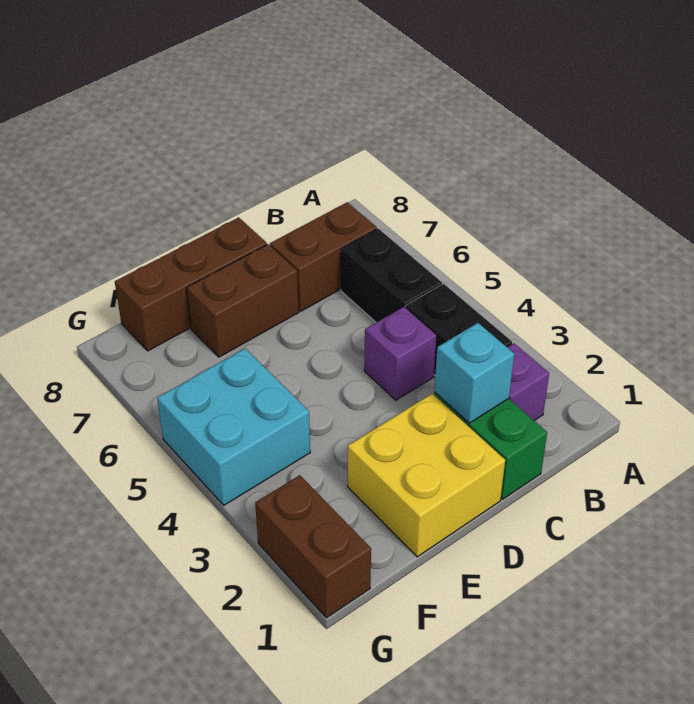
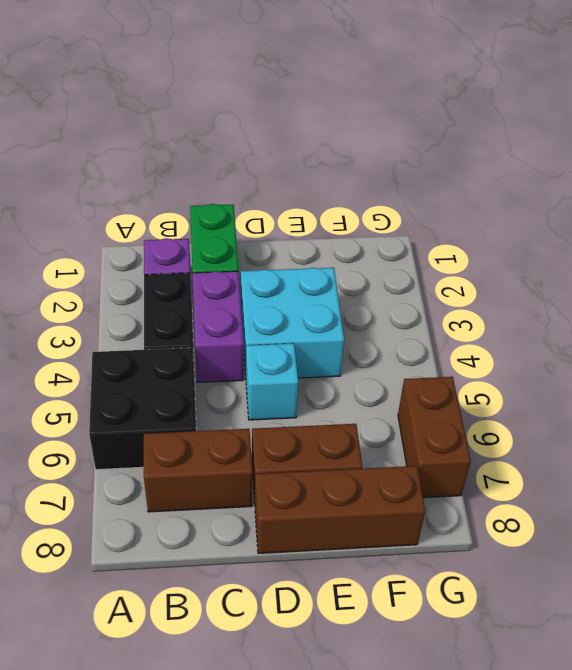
black brick B5:B6 level 1 -> black brick A5:B6 level 1
cyan brick C2 level 2 -> cyan brick D5 level 1
purple brick C4 level 1 -> purple brick C3:C4 level 1
yellow brick D1:E2 level 1 -> none
cyan brick F4:G5 level 1 -> cyan brick D3:E4 level 1
brown brick G1:G2 level 1 -> brown brick G6:G7 level 1

